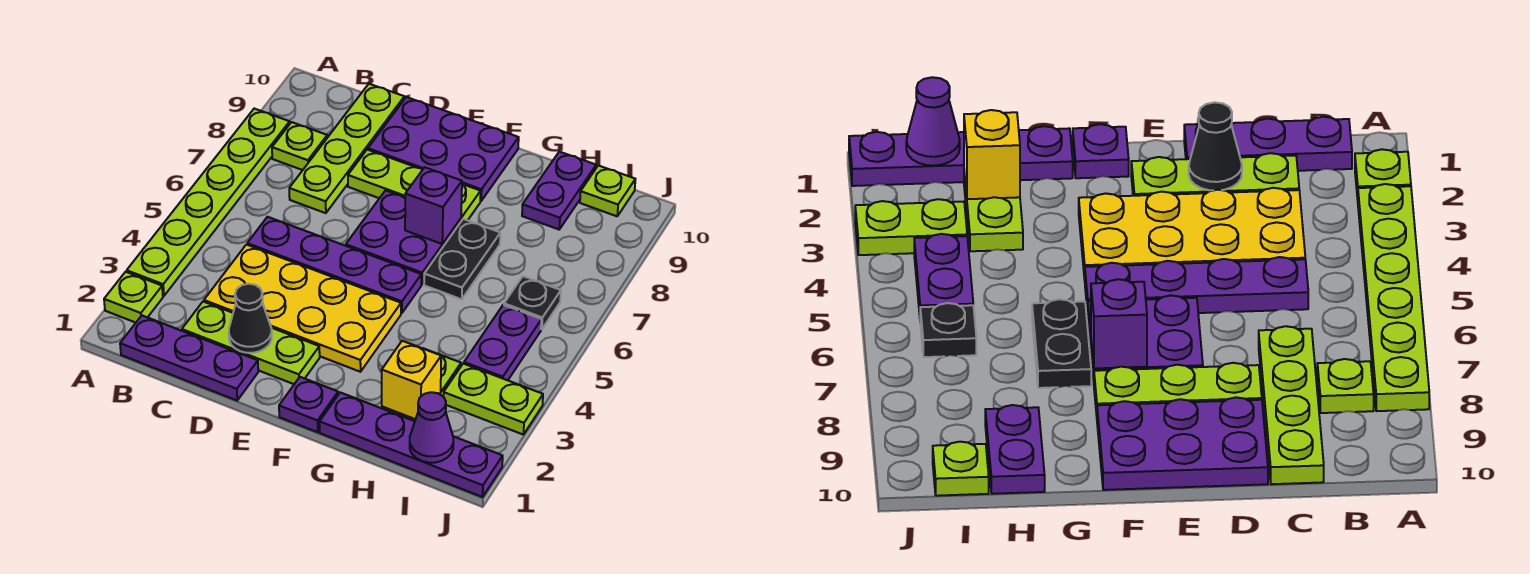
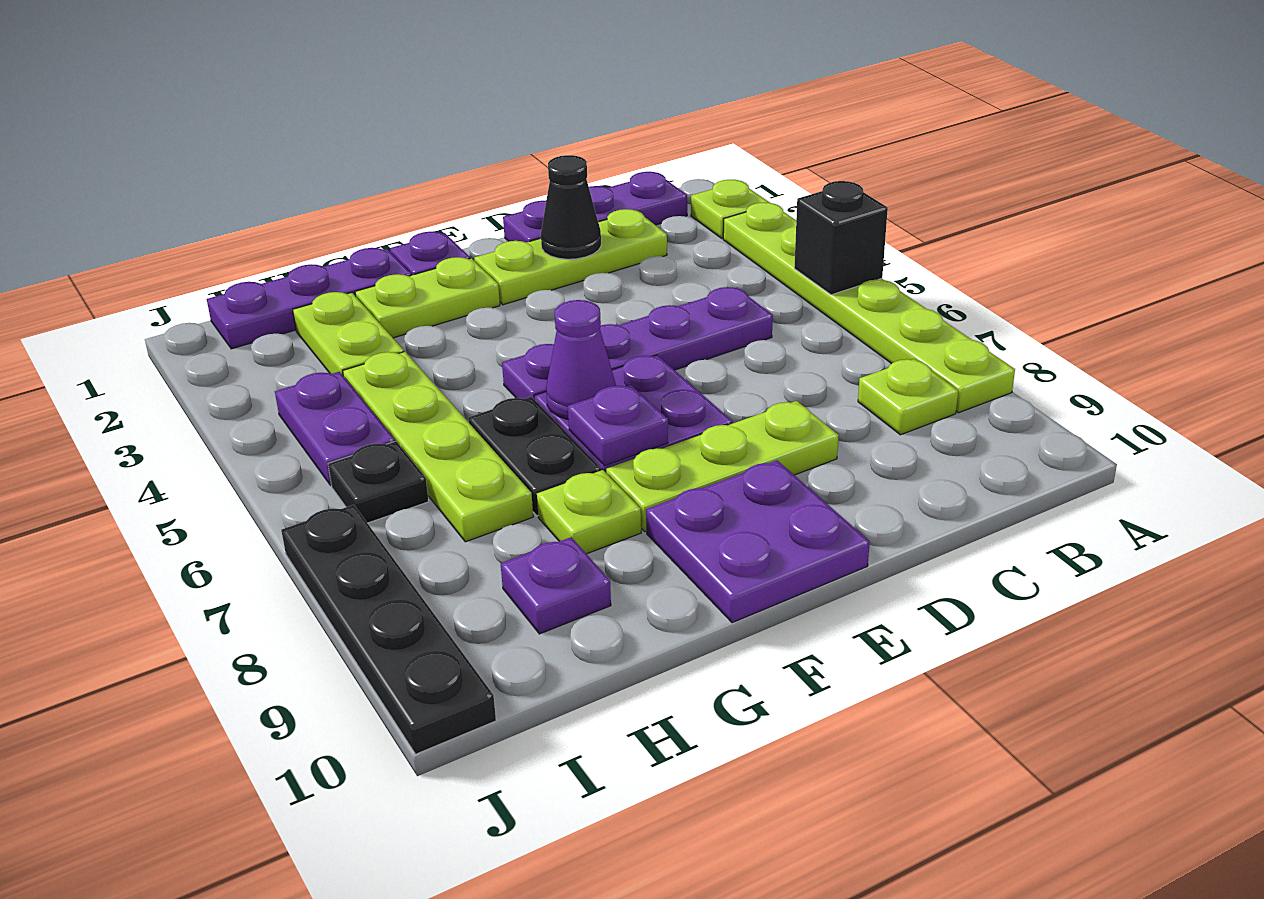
none -> black brick A5 level 2
yellow plate C3:F4 level 1 -> none
lime plate C7:C10 level 1 -> lime plate H4:H7 level 1
purple plate D9:F10 level 1 -> purple plate E9:F10 level 1
purple brick F7 level 2 -> purple plate F7 level 2
purple plate G1:J1 level 1 -> purple plate G1:I1 level 1
yellow brick H2 level 2 -> none
purple plate H9:H10 level 1 -> purple plate H9 level 1
purple cone I1 level 2 -> purple cone F6 level 2
lime plate I3:J3 level 1 -> lime plate F2:G2 level 1
lime plate I10 level 1 -> lime plate G8 level 1
none -> black plate J7:J10 level 1

